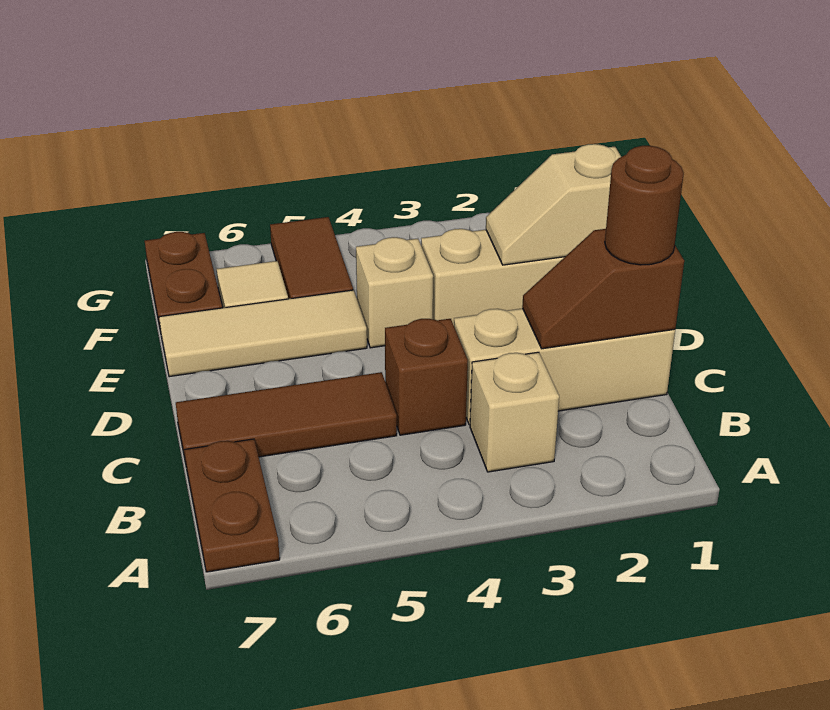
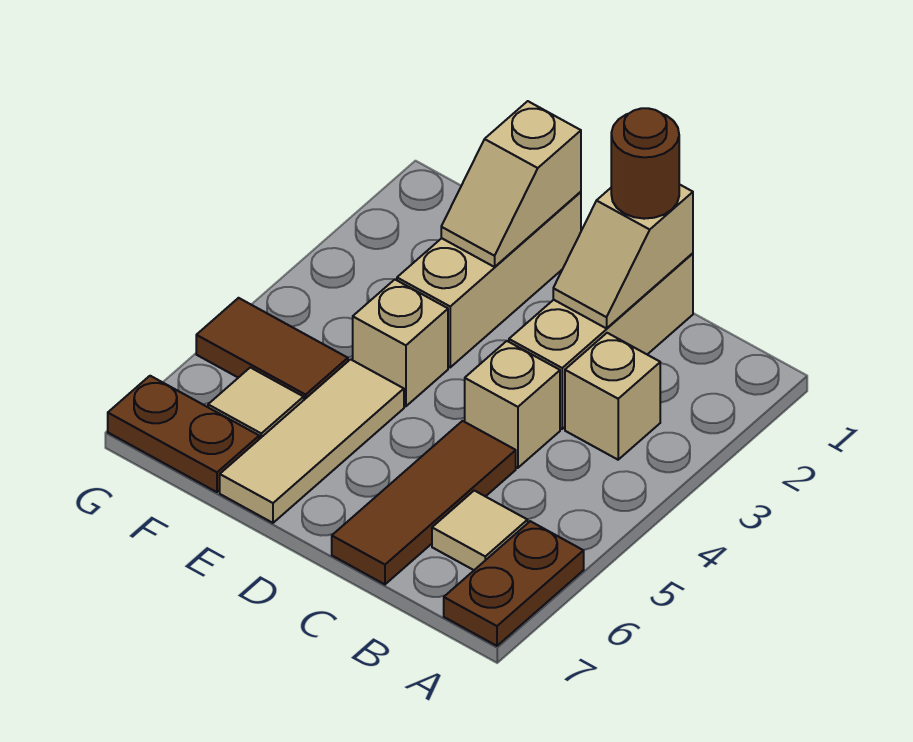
brown plate A7:B7 level 1 -> brown plate A6:A7 level 1
none -> tan tile B6 level 1
brown slope C1:C2 level 2 top 1 -> tan slope C1:C2 level 2 top 1
brown brick C4 level 1 -> tan brick C4 level 1

